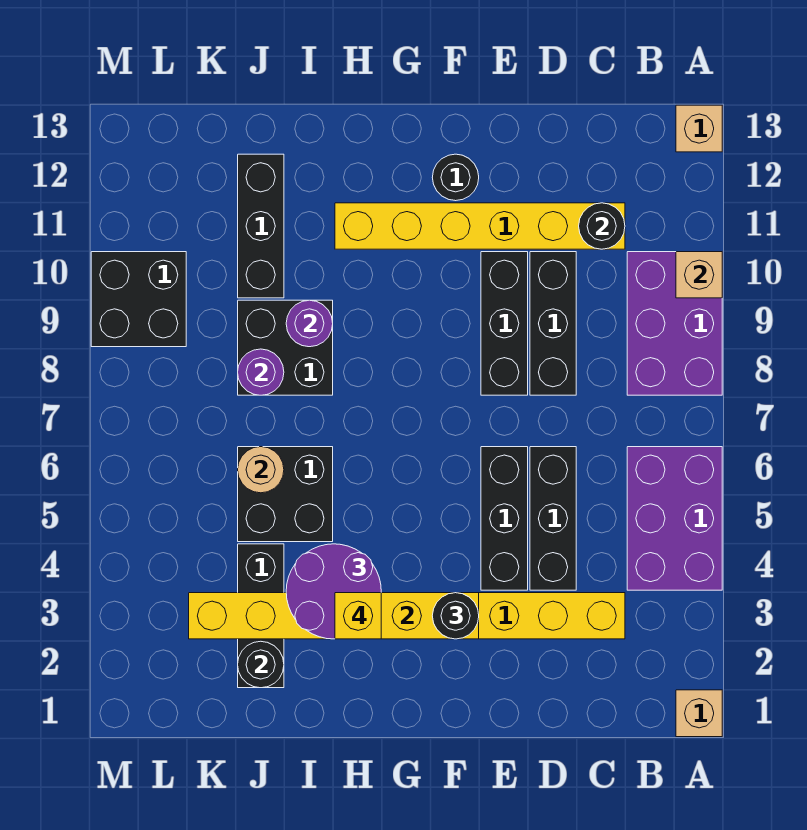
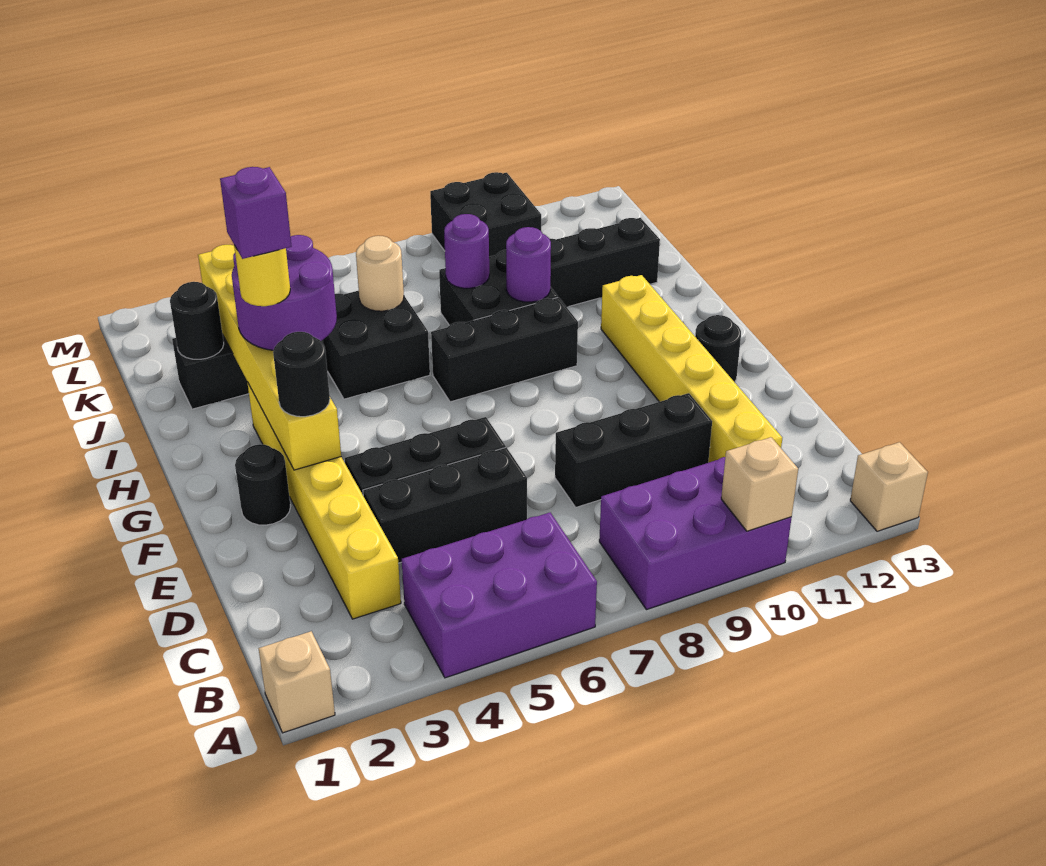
black round brick C11 level 2 -> black round brick F2 level 1
black brick E8:E10 level 1 -> black brick H7:H9 level 1
yellow brick H3 level 4 -> yellow round brick H3 level 4
none -> purple brick H3 level 5

